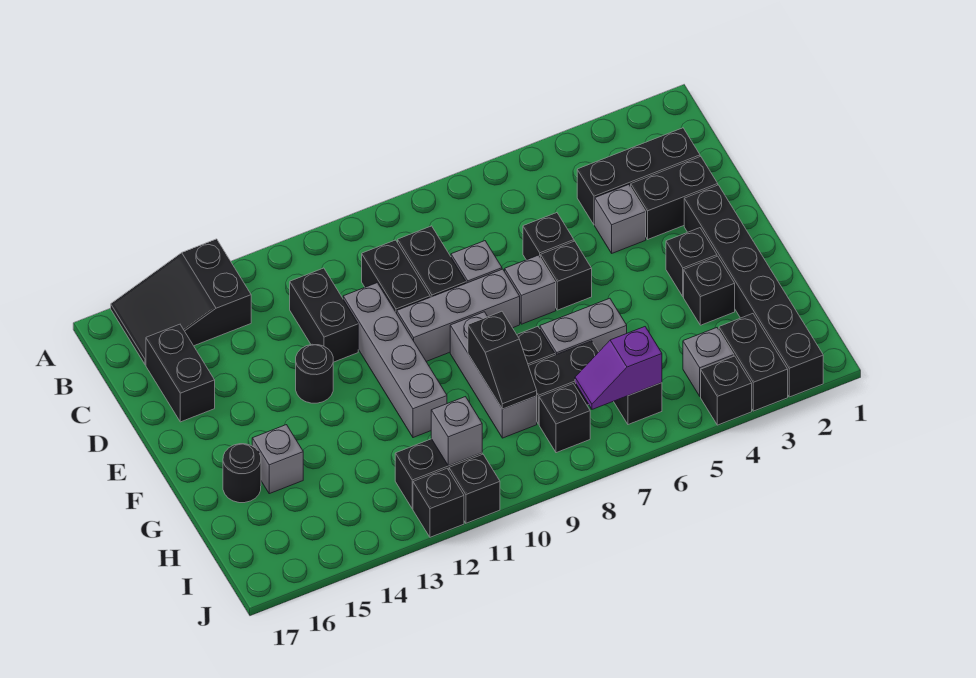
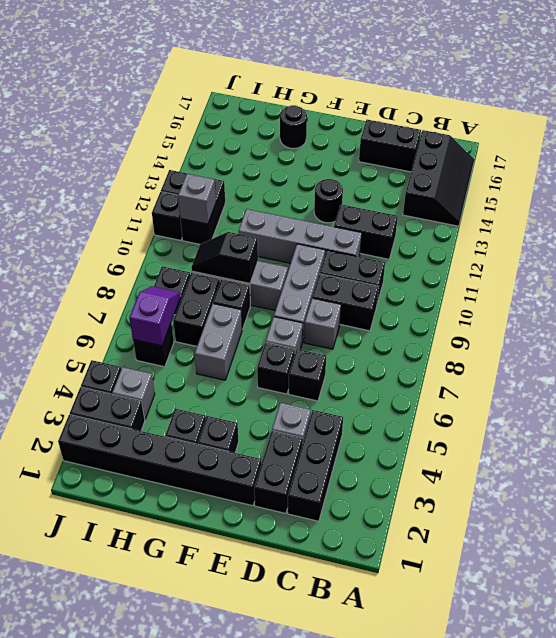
black slope A14:B16 level 1 top 14 -> black slope A14:B16 level 1 top B
grey brick G15 level 1 -> none

